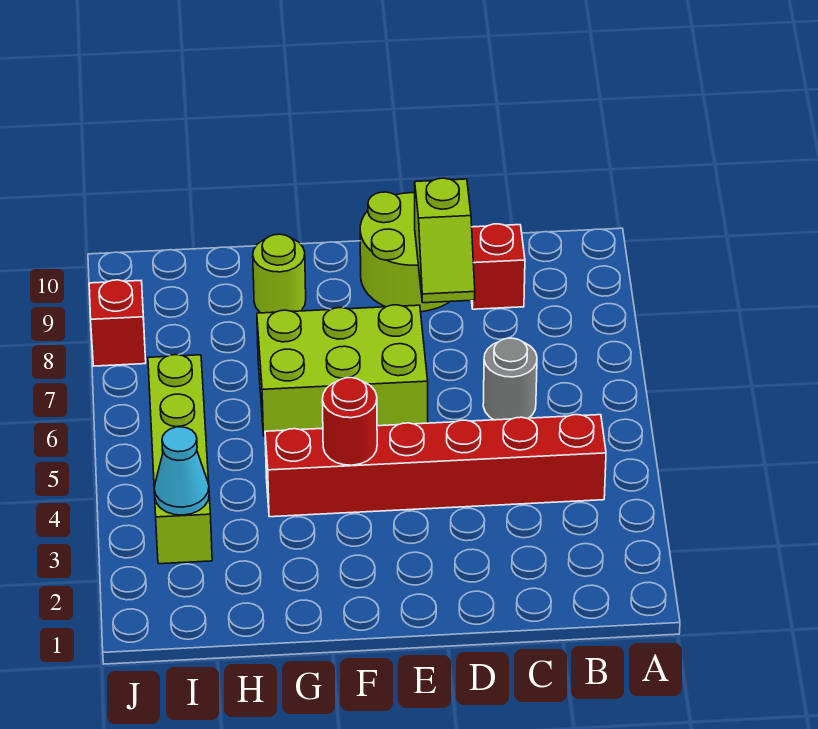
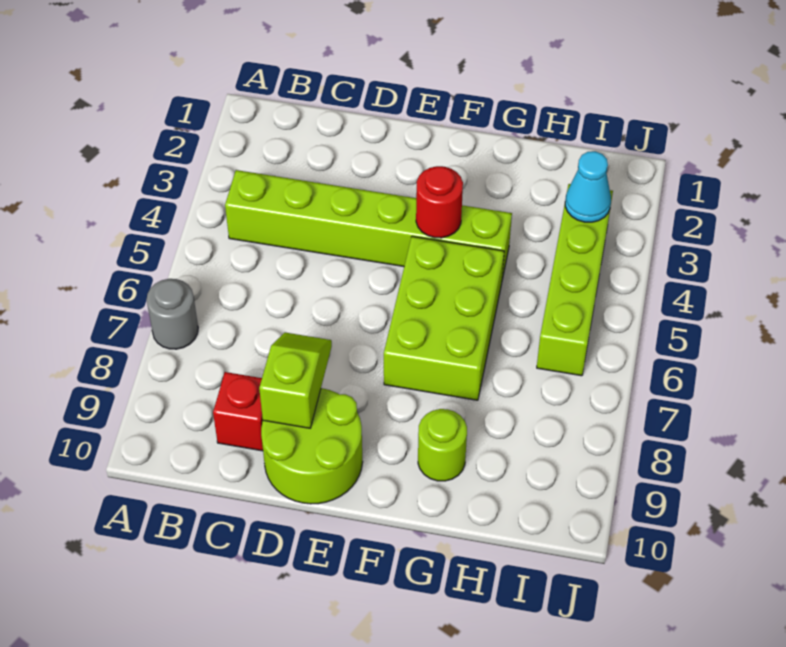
red brick B4:G4 level 1 -> lime brick B4:G4 level 1
grey round brick C6 level 1 -> grey round brick A7 level 1
lime brick E6:G7 level 1 -> lime brick F5:G7 level 1
red brick J8 level 1 -> none

